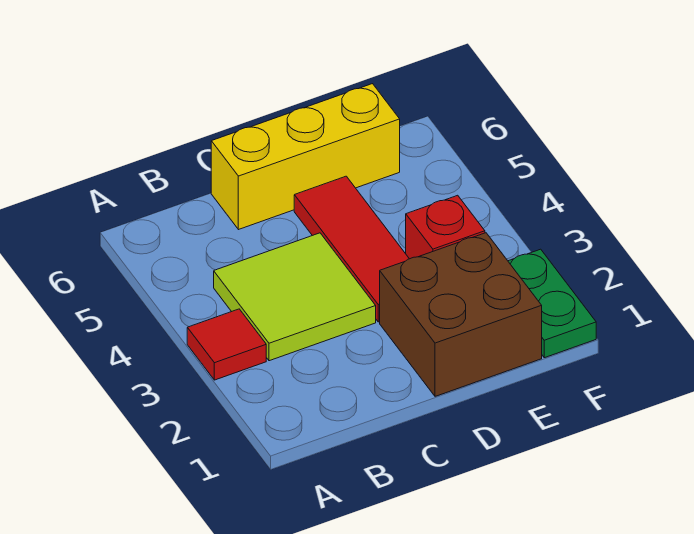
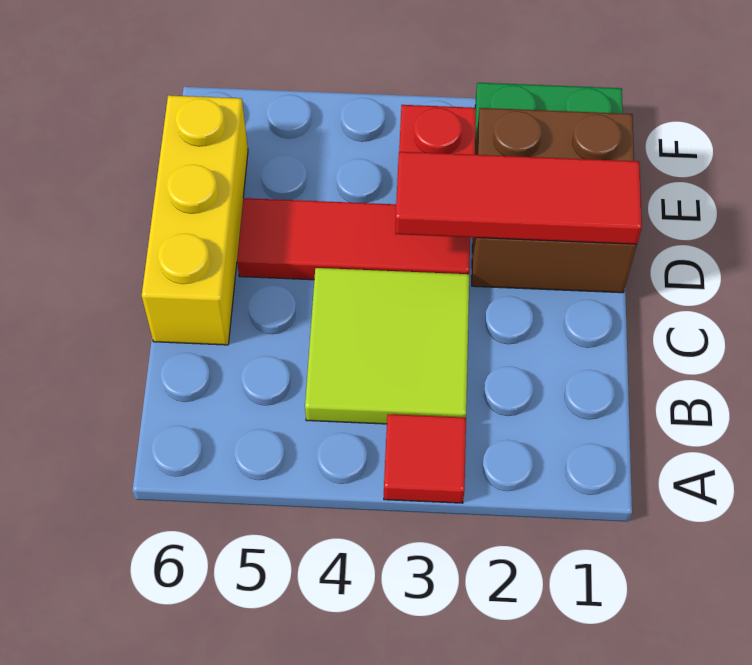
none -> red tile D1:D3 level 2

